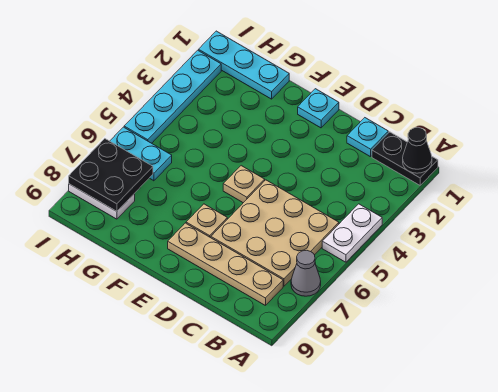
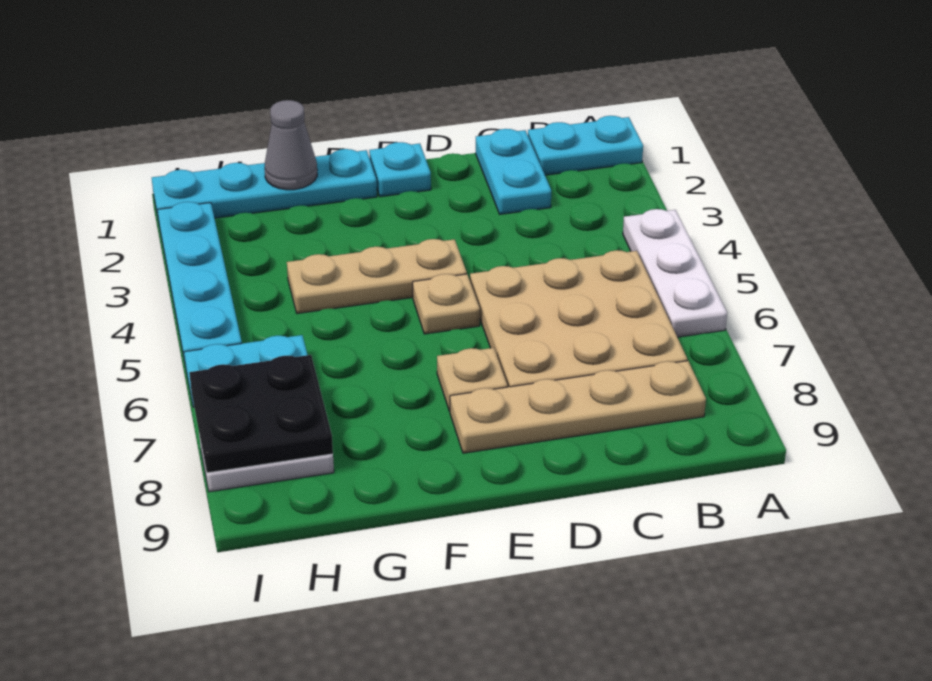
black plate A1:B1 level 1 -> cyan plate A1:B1 level 1
black cone A1 level 2 -> none
white plate A4:A5 level 1 -> white plate A4:A6 level 1
grey cone A7 level 1 -> grey cone G1 level 2
cyan plate C1 level 1 -> cyan plate C1:C2 level 1
none -> tan plate E4:G4 level 1
cyan plate G1:I1 level 1 -> cyan plate F1:I1 level 1

